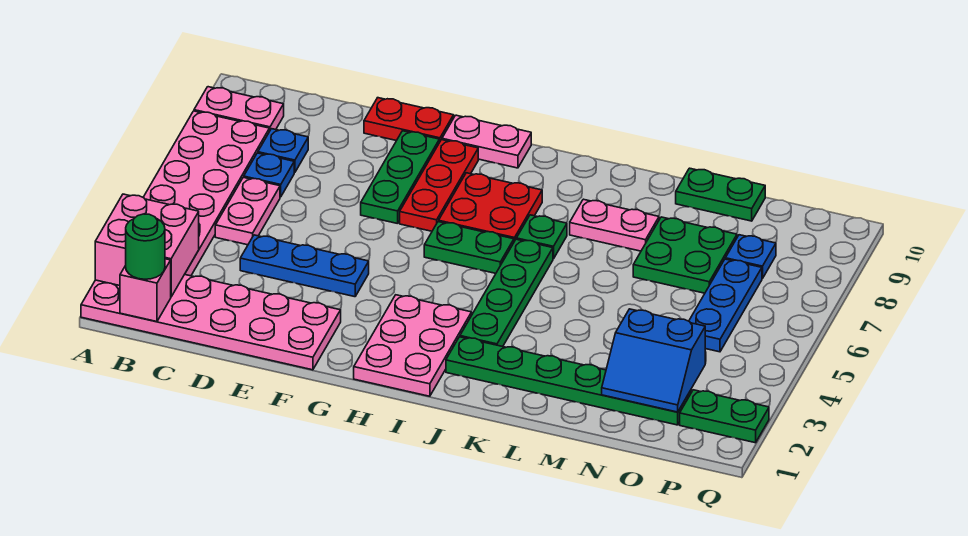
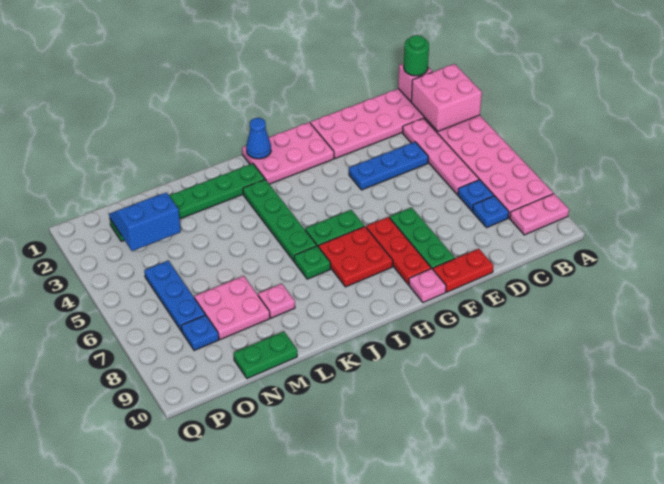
pink plate C5:C6 level 1 -> pink plate C3:C6 level 1
pink plate G10:H10 level 1 -> pink plate G10 level 1
pink plate H1:I3 level 1 -> pink plate G1:I2 level 1
none -> blue cone I1 level 2
pink plate K8:L8 level 1 -> pink plate L8 level 1
green plate M7:N8 level 1 -> pink plate M7:N8 level 1
green plate P2:Q2 level 1 -> none

